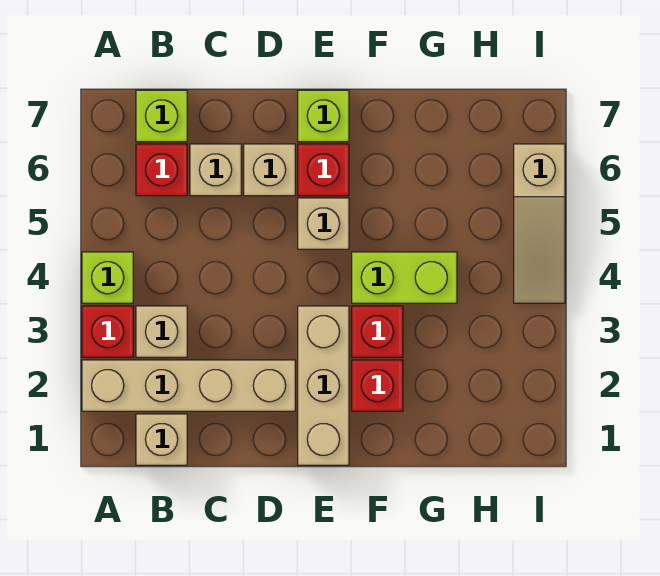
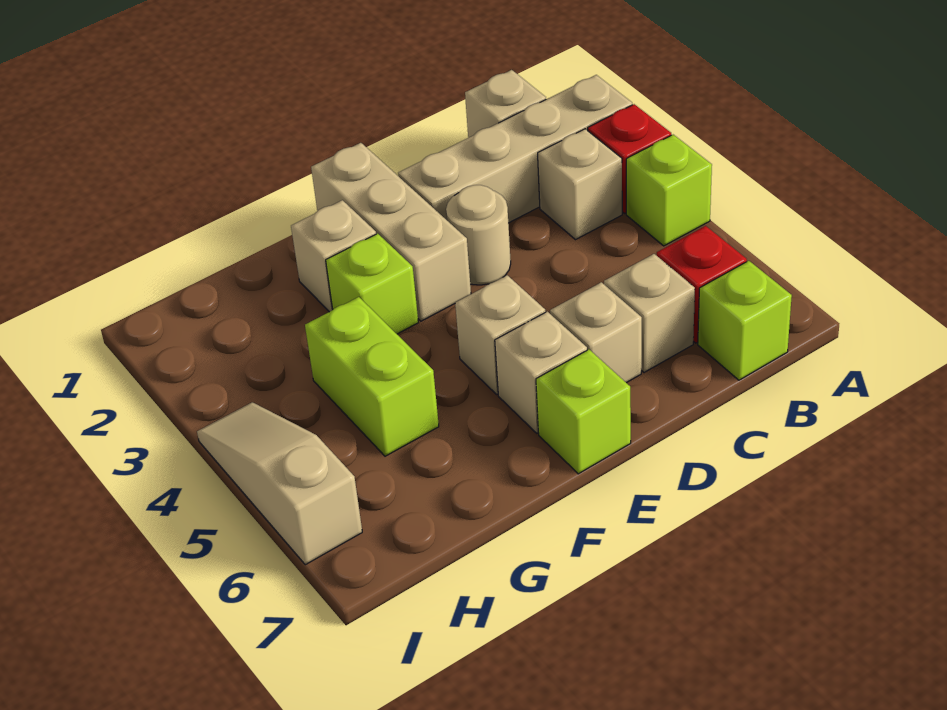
none -> tan round brick D3 level 1
red brick E6 level 1 -> tan brick E6 level 1
red brick F2 level 1 -> tan brick F2 level 1
red brick F3 level 1 -> lime brick F3 level 1
lime brick F4:G4 level 1 -> lime brick G4:G5 level 1

